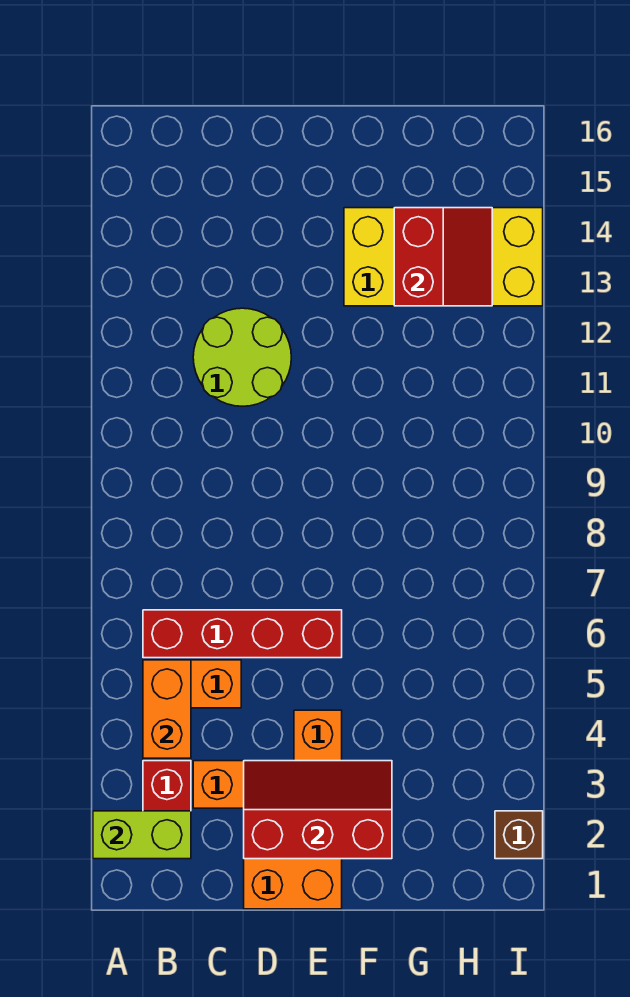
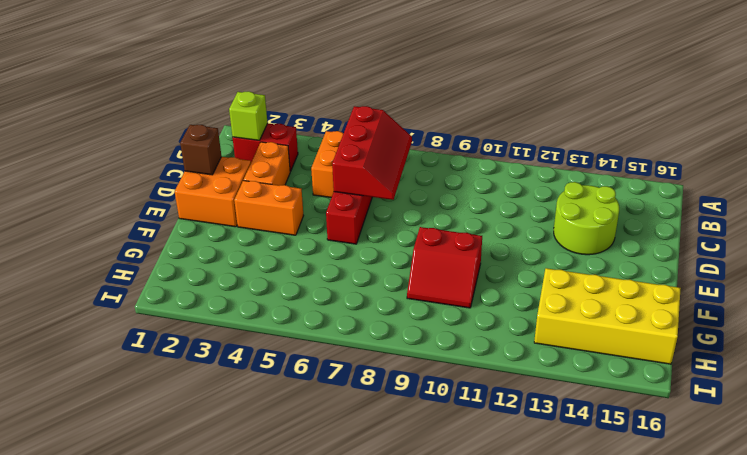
lime brick A2:B2 level 2 -> lime brick B2 level 2
orange brick B4:B5 level 2 -> none
lime round brick C11:D12 level 1 -> lime round brick C13:D14 level 1
red slope D2:F3 level 2 top 2 -> red slope B6:D7 level 2 top 6
yellow brick F13:I14 level 1 -> yellow brick G13:H16 level 1
red slope G13:H14 level 2 top G -> red slope F9:G10 level 1 top F
brown brick I2 level 1 -> brown brick D1 level 2

